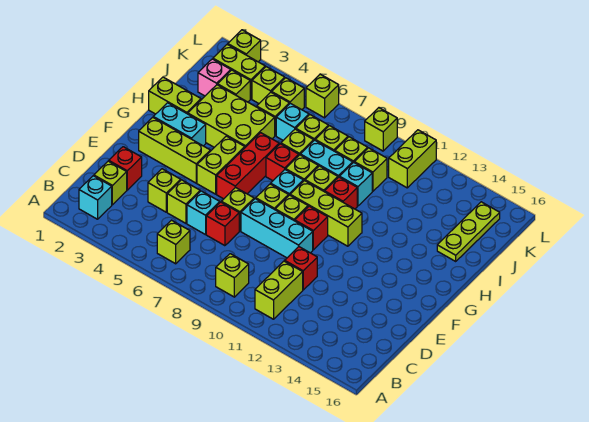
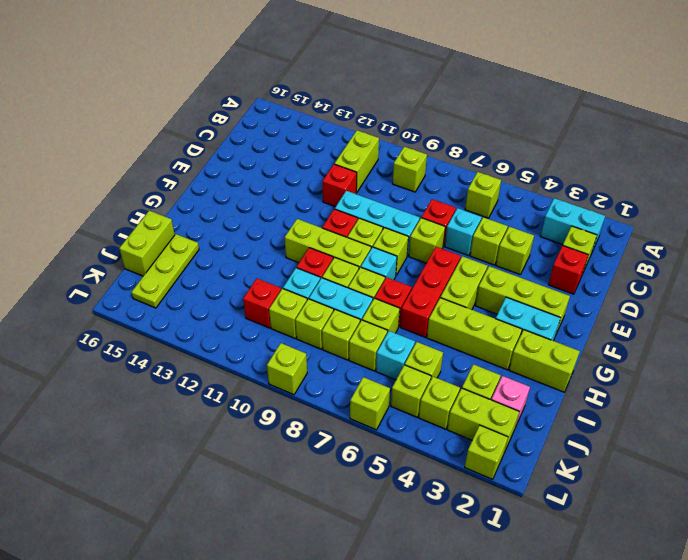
cyan brick B2 level 1 -> cyan brick B2:B3 level 1
lime brick H3:I5 level 1 -> lime brick H3:H5 level 1
none -> red brick J11 level 1
lime brick K11:L11 level 1 -> lime brick I16:J16 level 1

